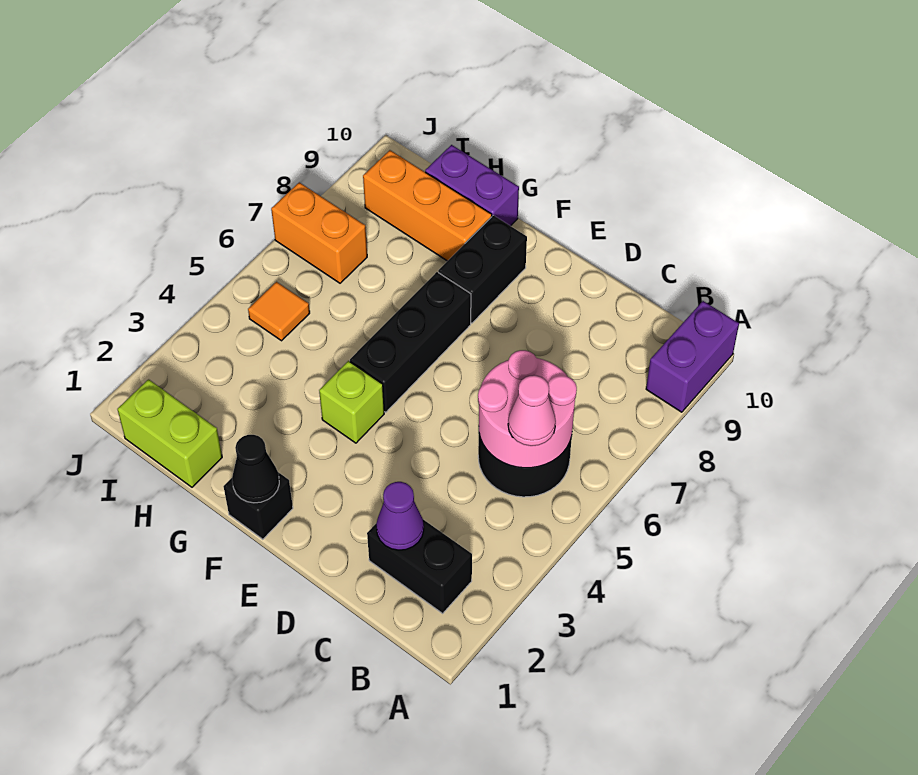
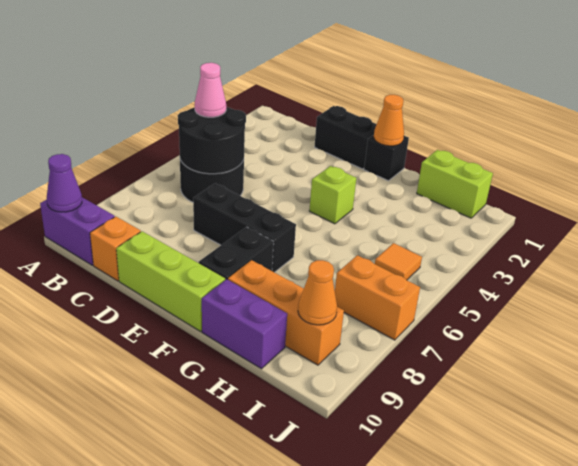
purple brick A9:A10 level 1 -> purple brick A10:B10 level 1
black brick B2:C2 level 1 -> black brick D1:E1 level 1
pink round brick B5:C6 level 2 -> black round brick B5:C6 level 2
purple cone C2 level 2 -> purple cone A10 level 2
none -> orange brick C10 level 1
none -> lime brick D10:F10 level 1
black cone F1 level 2 -> orange cone F1 level 2
black brick F5:F7 level 1 -> black brick D7:F7 level 1
none -> orange cone I9 level 2

